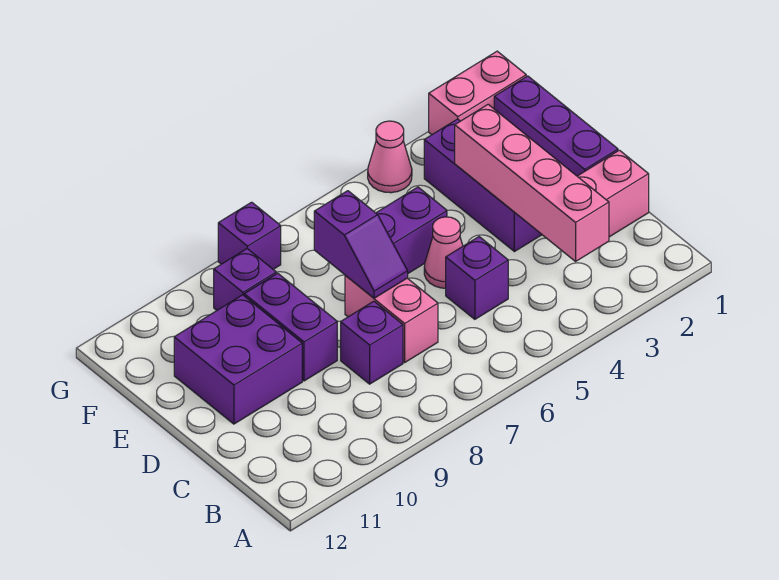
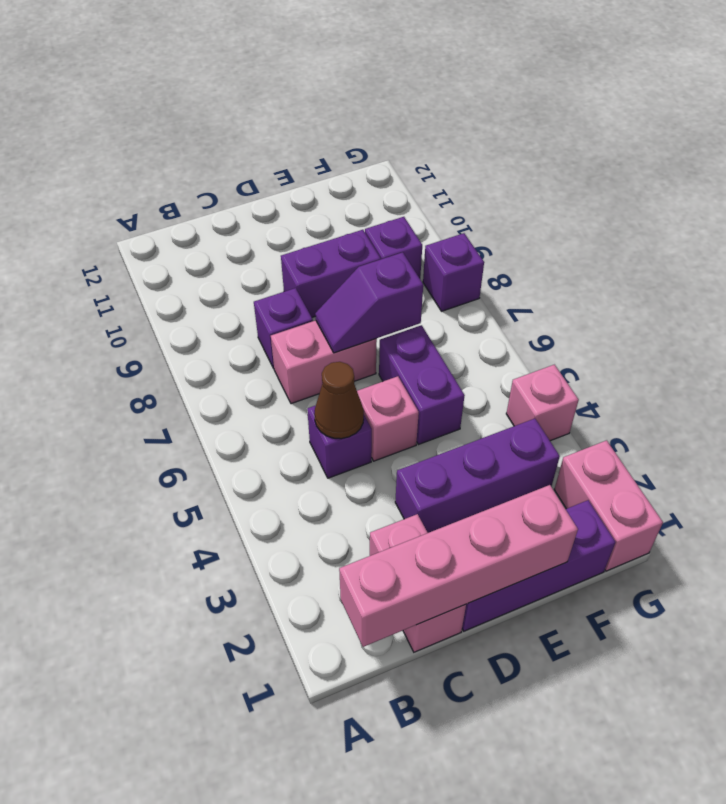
pink brick B3:E3 level 2 -> pink brick B1:E1 level 2
none -> brown cone C5 level 2
pink cone D5 level 1 -> pink brick D5 level 1
purple brick D10:E11 level 1 -> none
pink cone G4 level 1 -> pink brick G4 level 1

